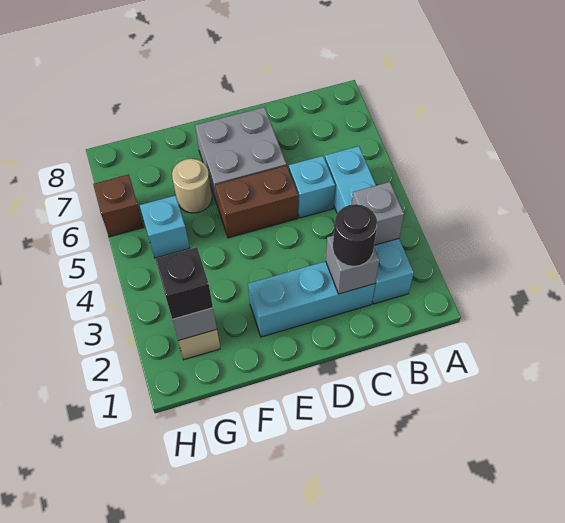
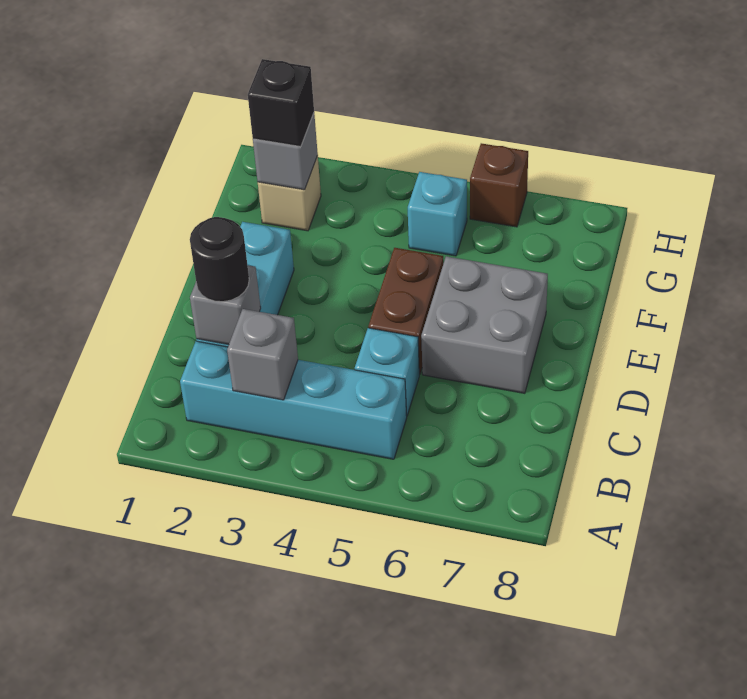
tan round brick F6 level 1 -> none

